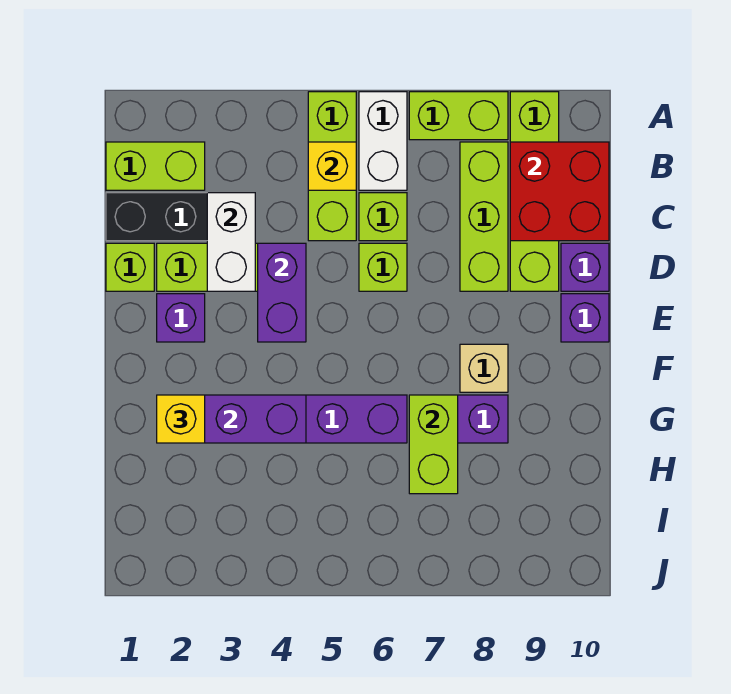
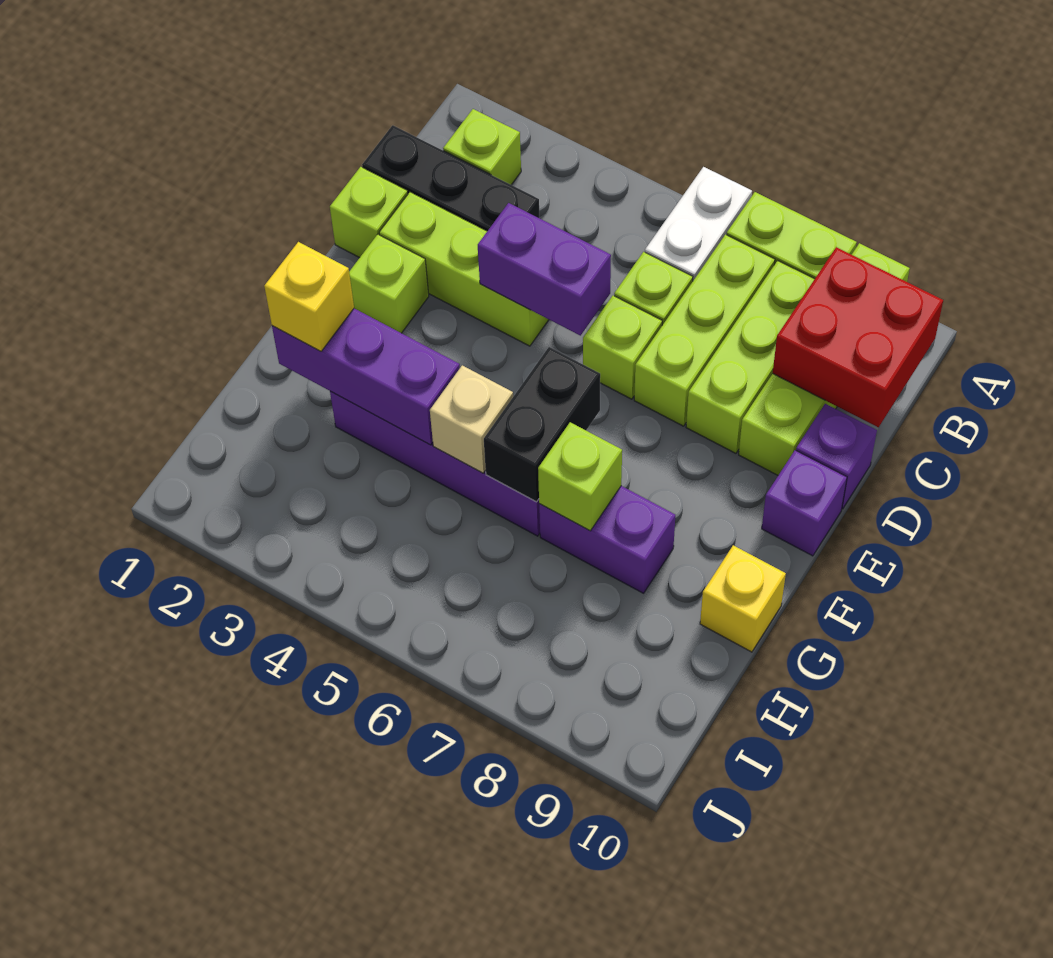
lime brick A5:C5 level 1 -> lime brick B7:D7 level 1
lime brick B1:B2 level 1 -> lime brick B2 level 1
yellow brick B5 level 2 -> yellow brick G10 level 1
white brick C3:D3 level 2 -> none
purple brick D4:E4 level 2 -> purple brick D4:D5 level 2
purple brick E2 level 1 -> lime brick E2 level 1
none -> black brick F6:G6 level 2
tan brick F8 level 1 -> tan brick G5 level 2
lime brick G7:H7 level 2 -> lime brick G7 level 2

